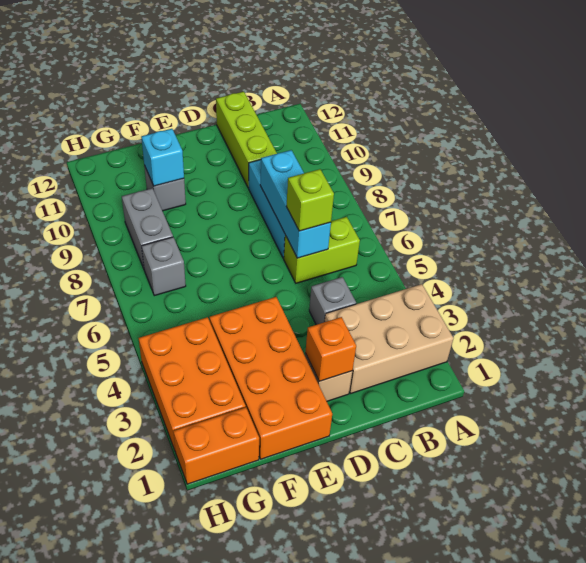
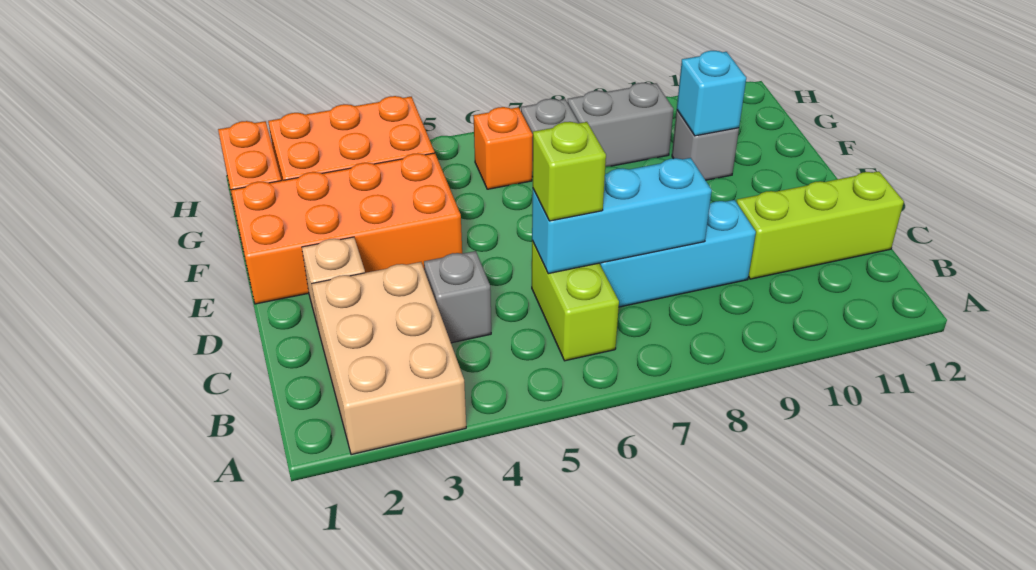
orange brick D2 level 2 -> orange brick G6 level 1

